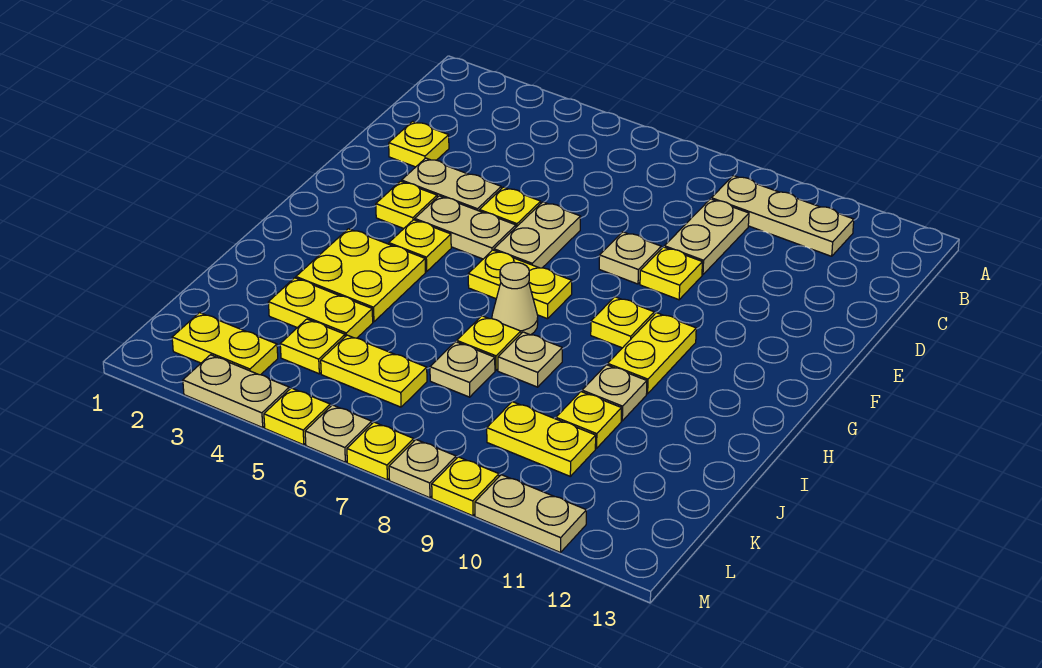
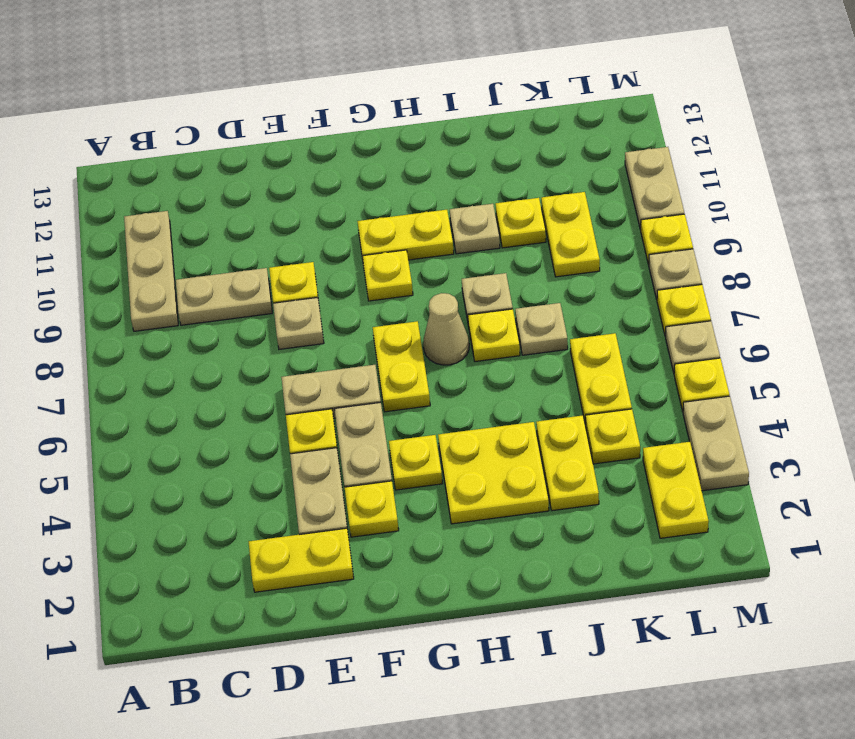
yellow plate D2 level 1 -> yellow plate D2:E2 level 1

